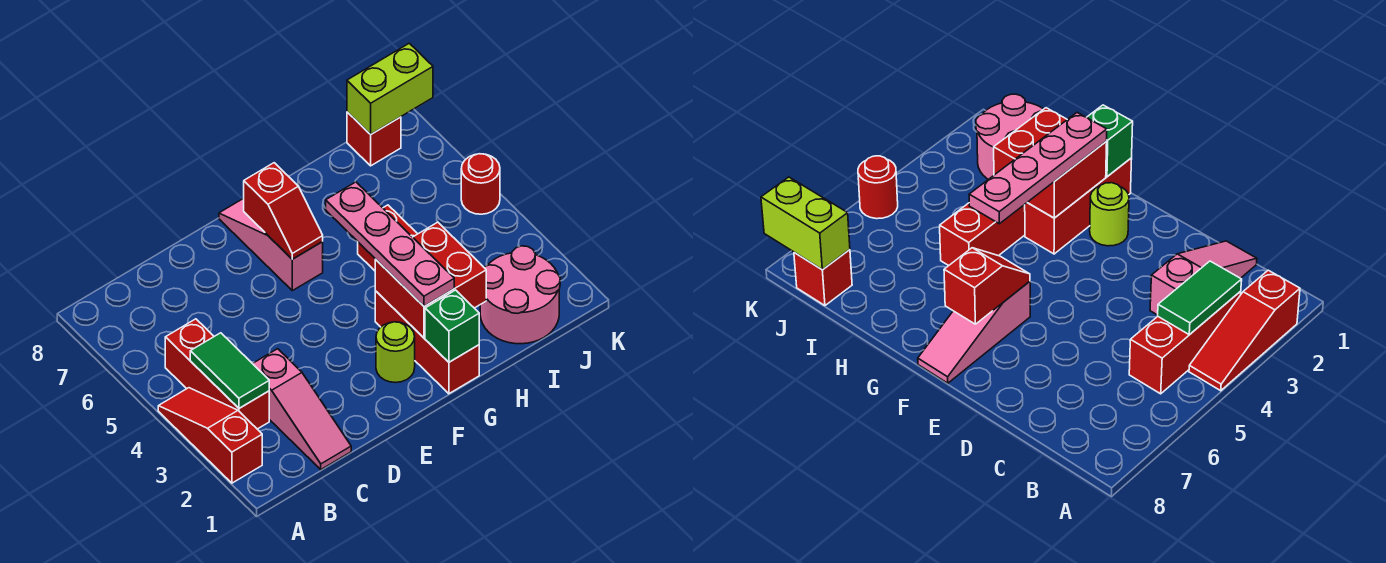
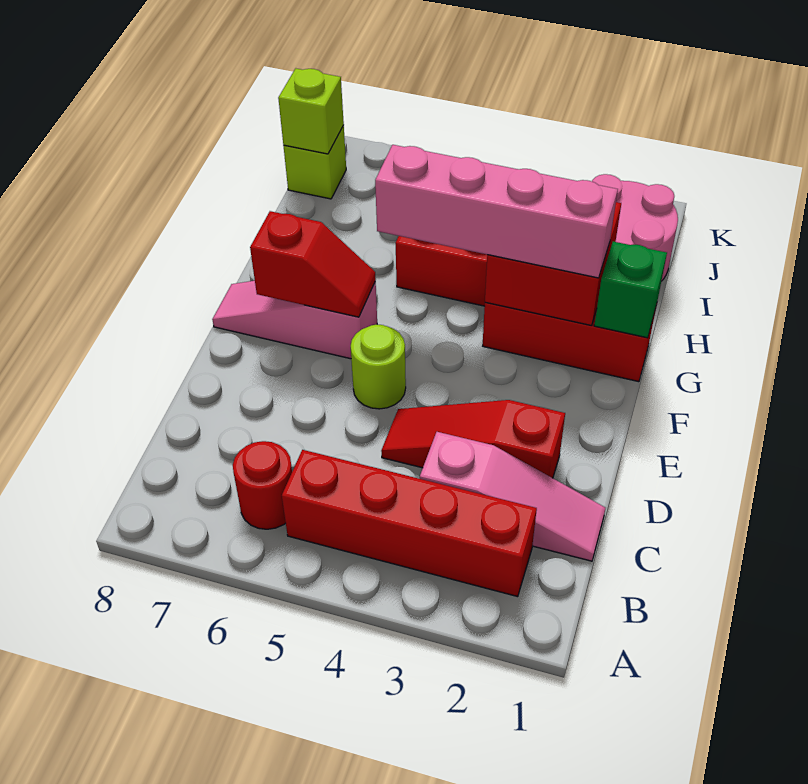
red slope A2:A4 level 1 top 2 -> red slope D2:D4 level 1 top 2
red brick B3:B5 level 1 -> red brick B2:B5 level 1
green tile B3:B4 level 2 -> none
lime round brick F2 level 1 -> lime round brick E5 level 1
pink plate G2:G5 level 3 -> pink brick G2:G5 level 3
red brick J8 level 1 -> lime brick J8 level 1
lime brick J8:K8 level 2 -> lime brick J8 level 2
red round brick K5 level 1 -> red round brick B6 level 1

